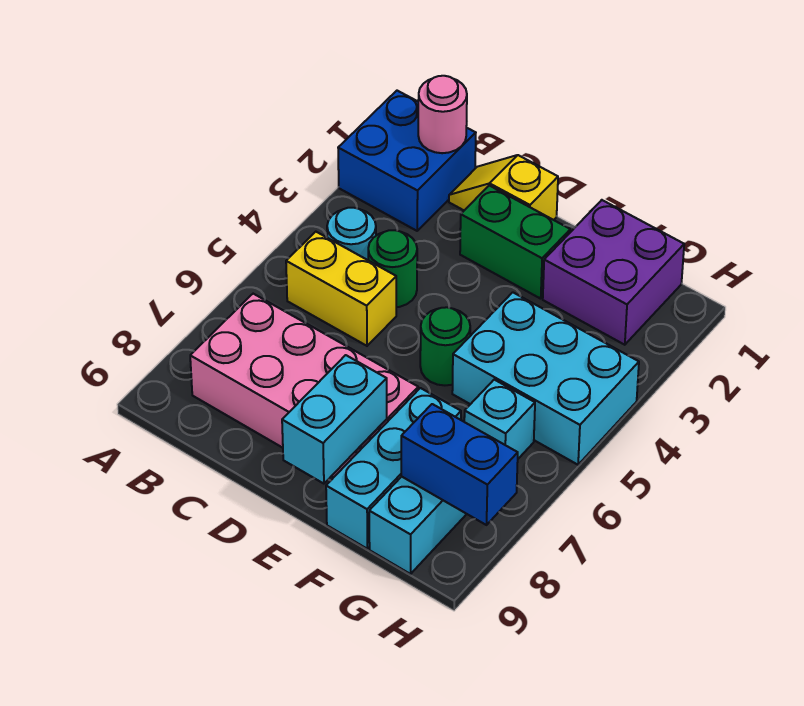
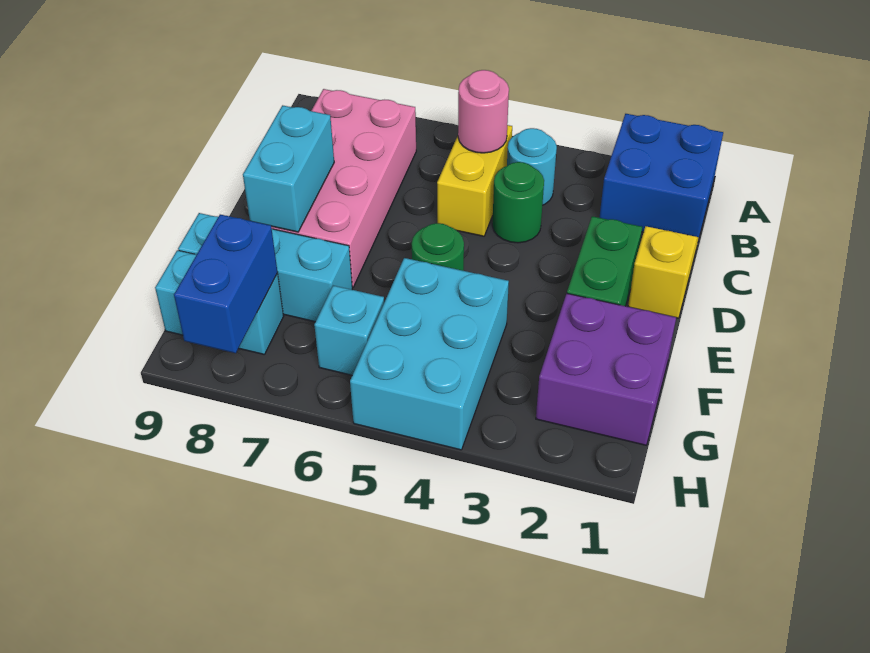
pink round brick B1 level 2 -> pink round brick B5 level 2
cyan brick E8:E9 level 2 -> cyan brick D8:E8 level 2

